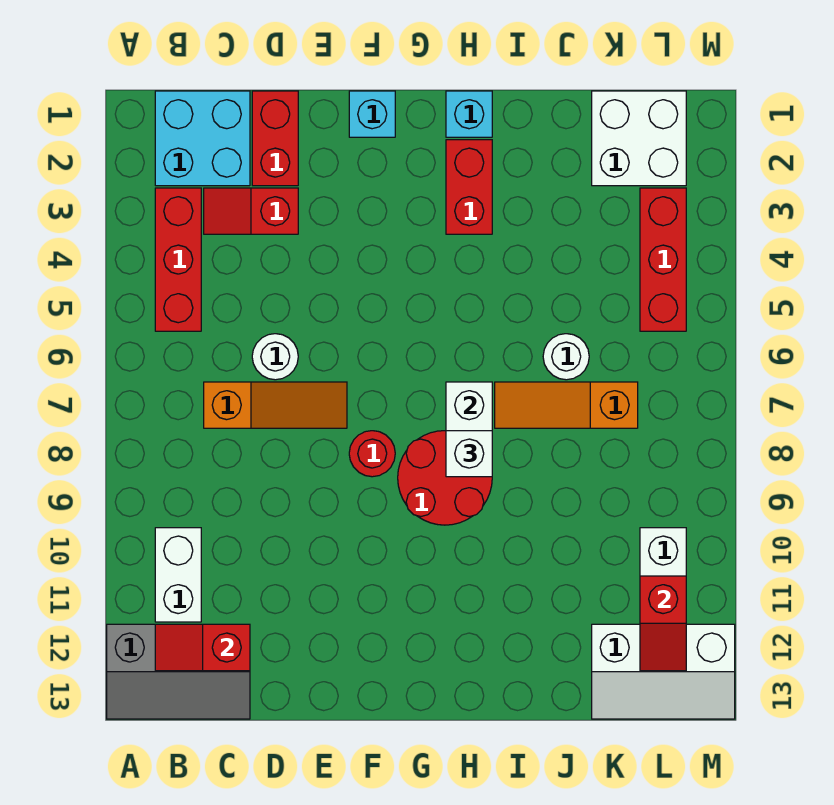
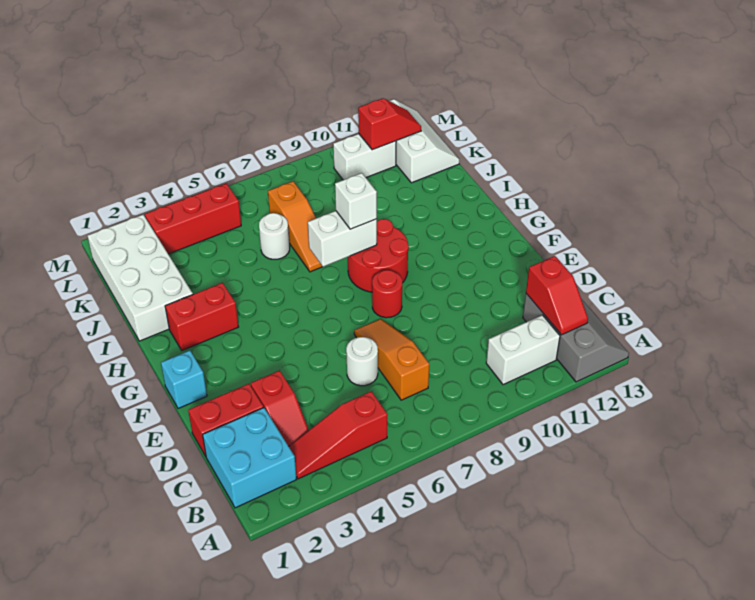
red brick B3:B5 level 1 -> red slope B3:B5 level 1 top 5
cyan brick H1 level 1 -> none
white brick K1:L2 level 1 -> white brick I1:L2 level 1

